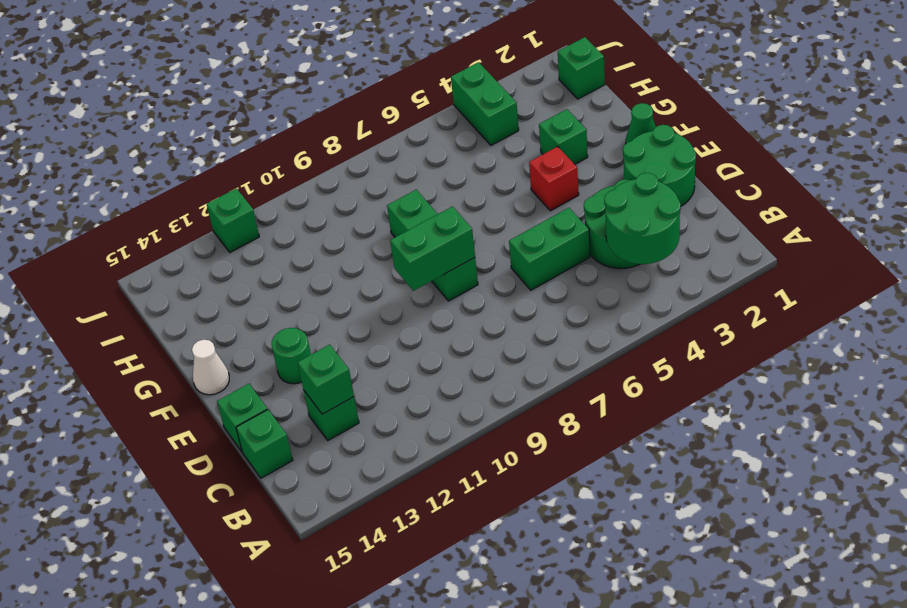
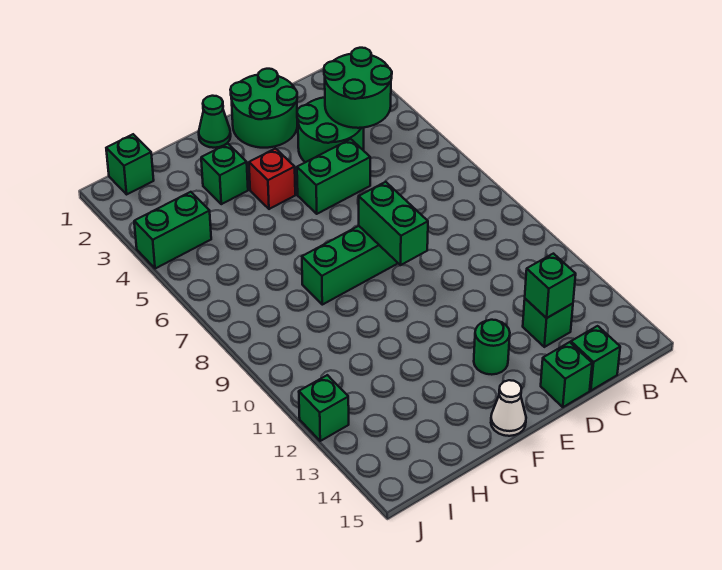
green brick D5:D6 level 1 -> green brick D5:E5 level 1

